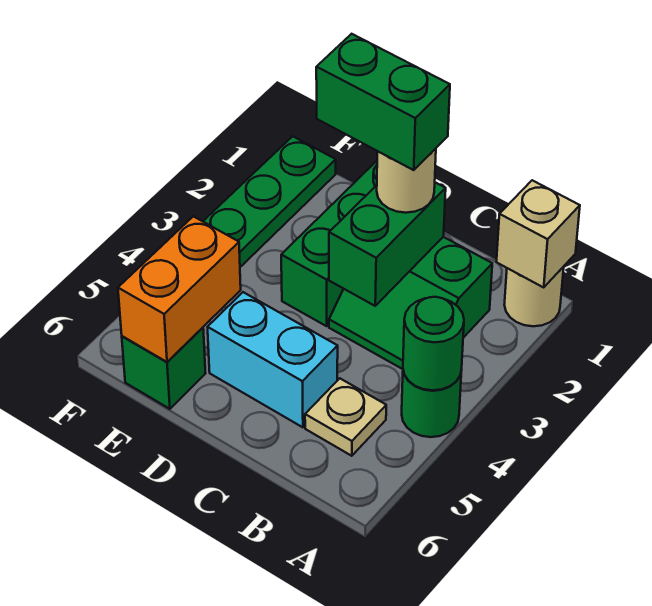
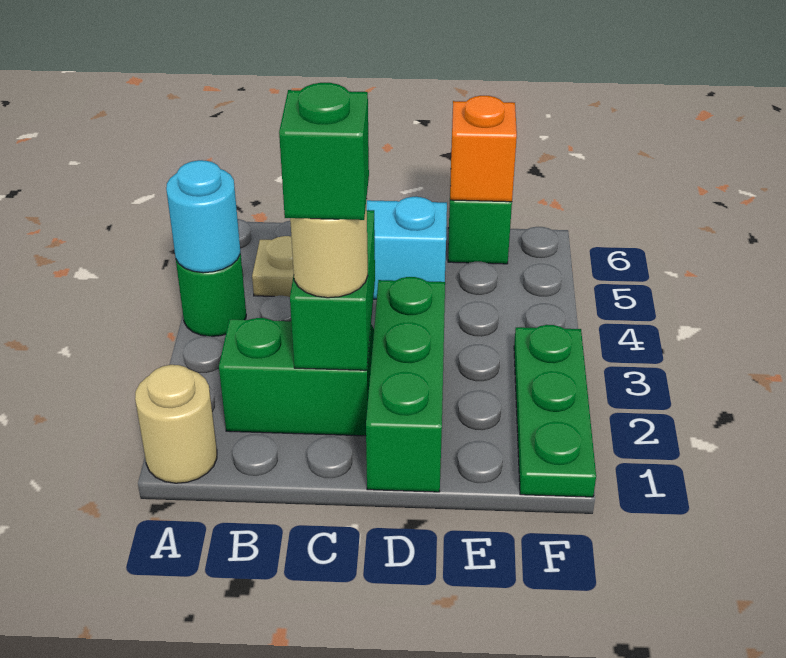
tan brick A1 level 2 -> none
green round brick A4 level 2 -> cyan round brick A4 level 2
green brick C2:D2 level 4 -> green brick C2 level 4
orange brick E5:E6 level 2 -> orange brick E6 level 2

